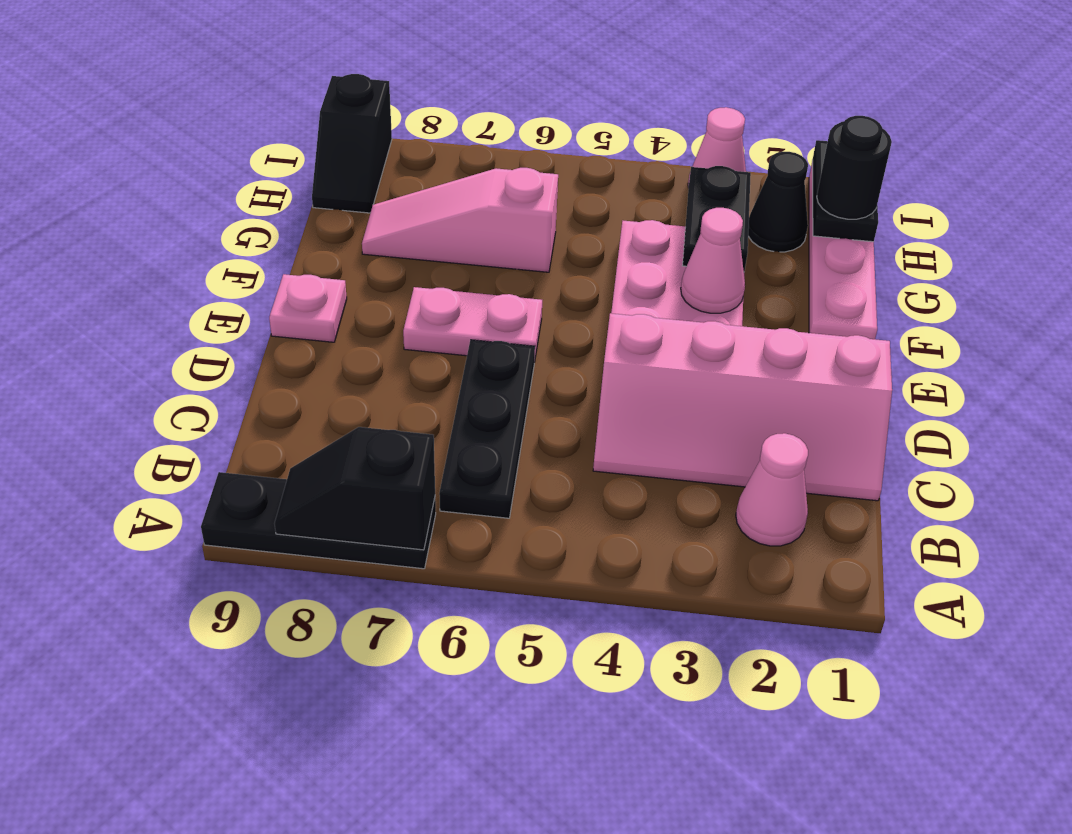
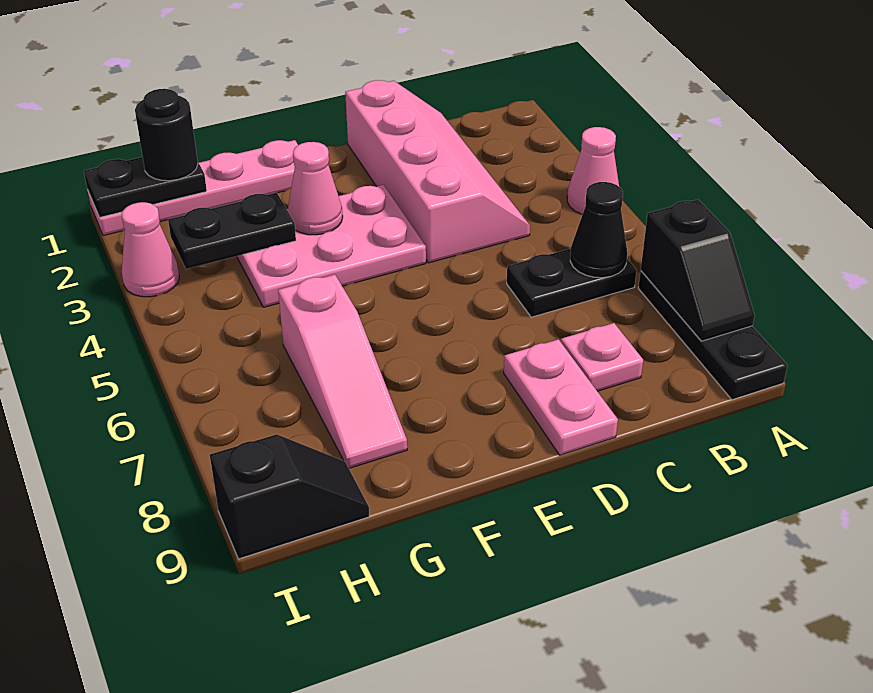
pink cone B2 level 1 -> pink cone A4 level 1
black plate B6:D6 level 1 -> black plate B6:C6 level 1
pink plate E6:E7 level 1 -> pink plate D8:D9 level 1
pink plate E9 level 1 -> pink plate C8 level 1
black cone H2 level 1 -> black cone B6 level 2

